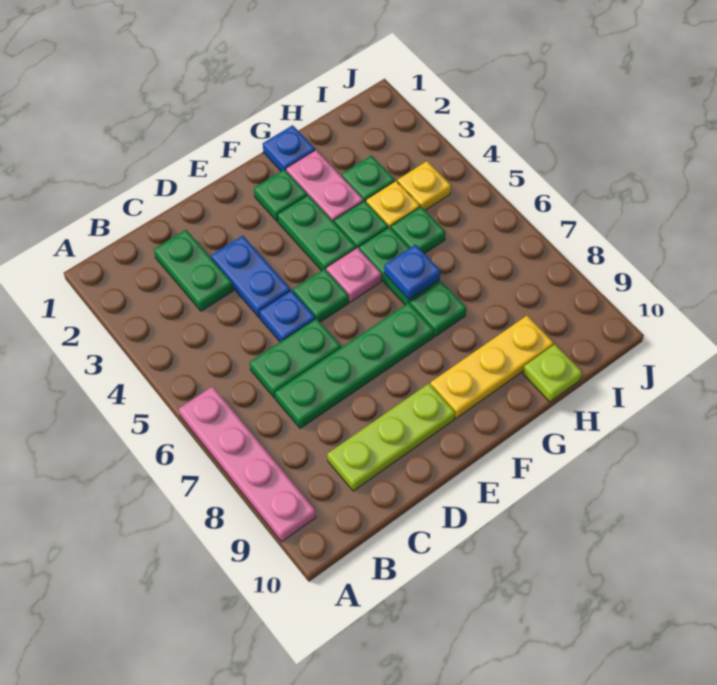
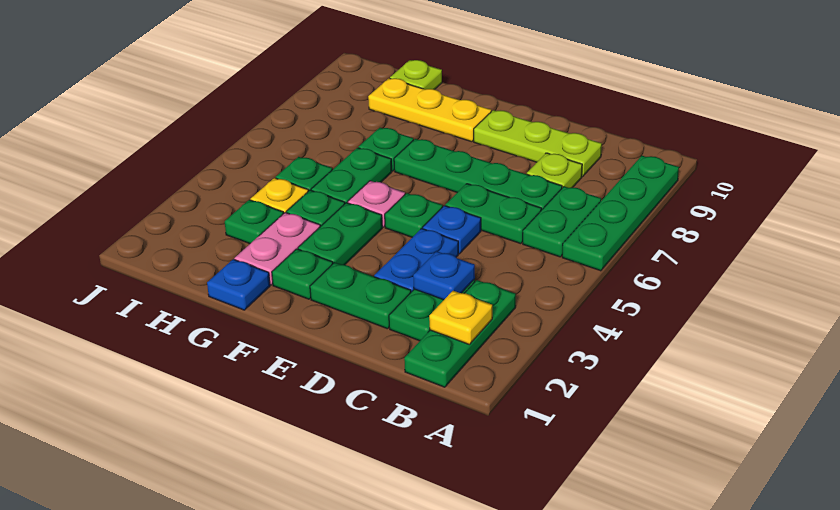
pink plate A6:A9 level 1 -> green plate A6:A9 level 1
none -> green plate B1:B3 level 1
none -> green plate B6:B7 level 1
none -> lime plate C8 level 1
none -> green plate D2:E2 level 1
blue plate G6 level 2 -> blue plate C3 level 2
yellow plate I4 level 1 -> yellow plate B2 level 2

